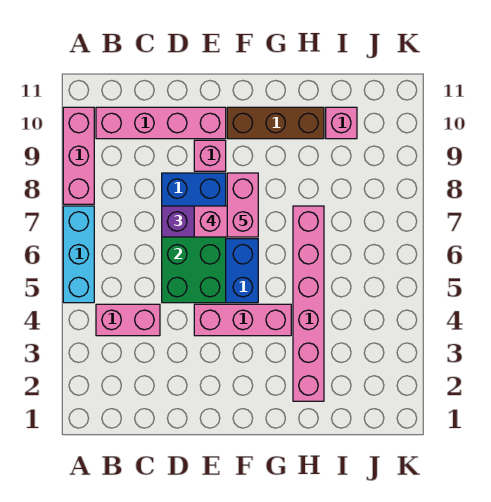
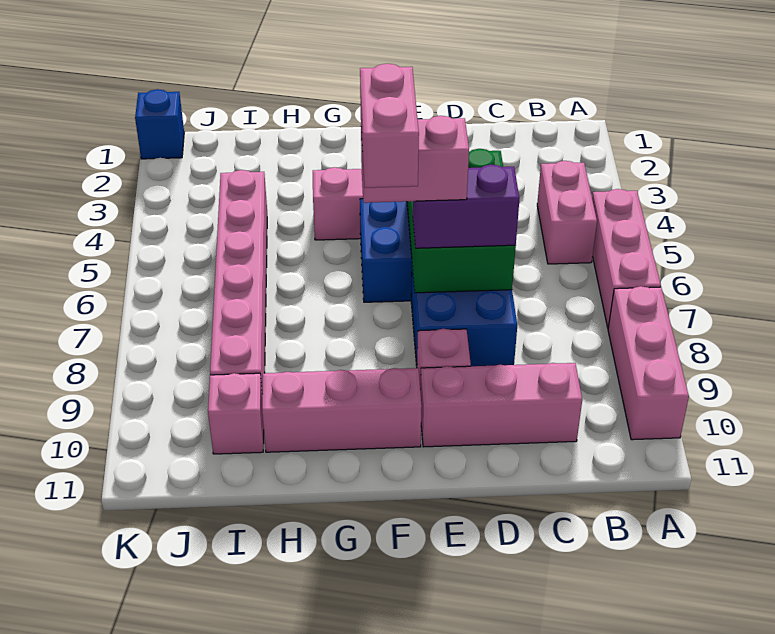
cyan brick A5:A7 level 1 -> pink brick A5:A7 level 1
pink brick B4:C4 level 1 -> pink brick B4:B5 level 1
pink brick B10:E10 level 1 -> pink brick C10:E10 level 1
brown brick F10:H10 level 1 -> pink brick F10:H10 level 1
pink brick H2:H7 level 1 -> pink brick I4:I9 level 1
none -> blue brick K1 level 1

